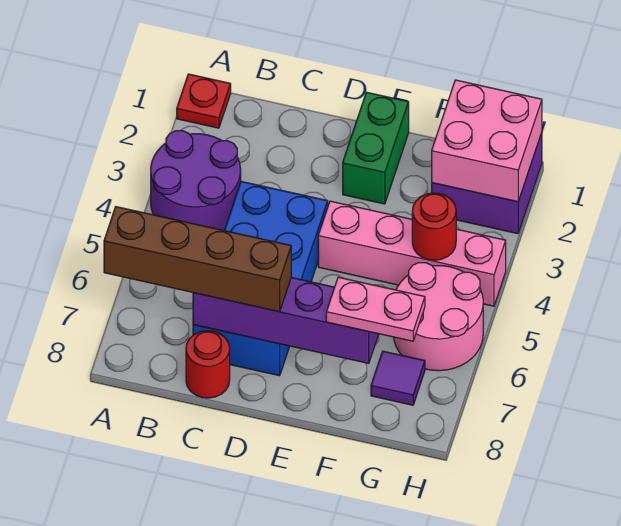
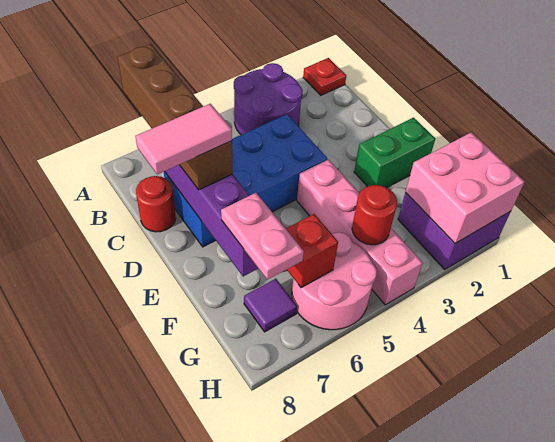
none -> pink tile D7:D8 level 4
none -> red brick G6 level 2

